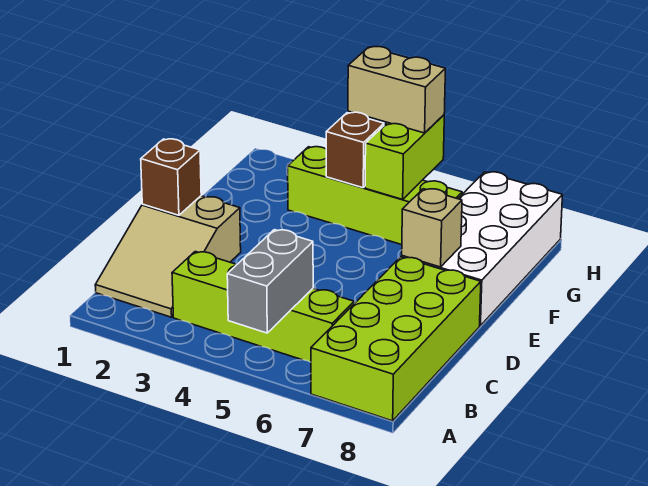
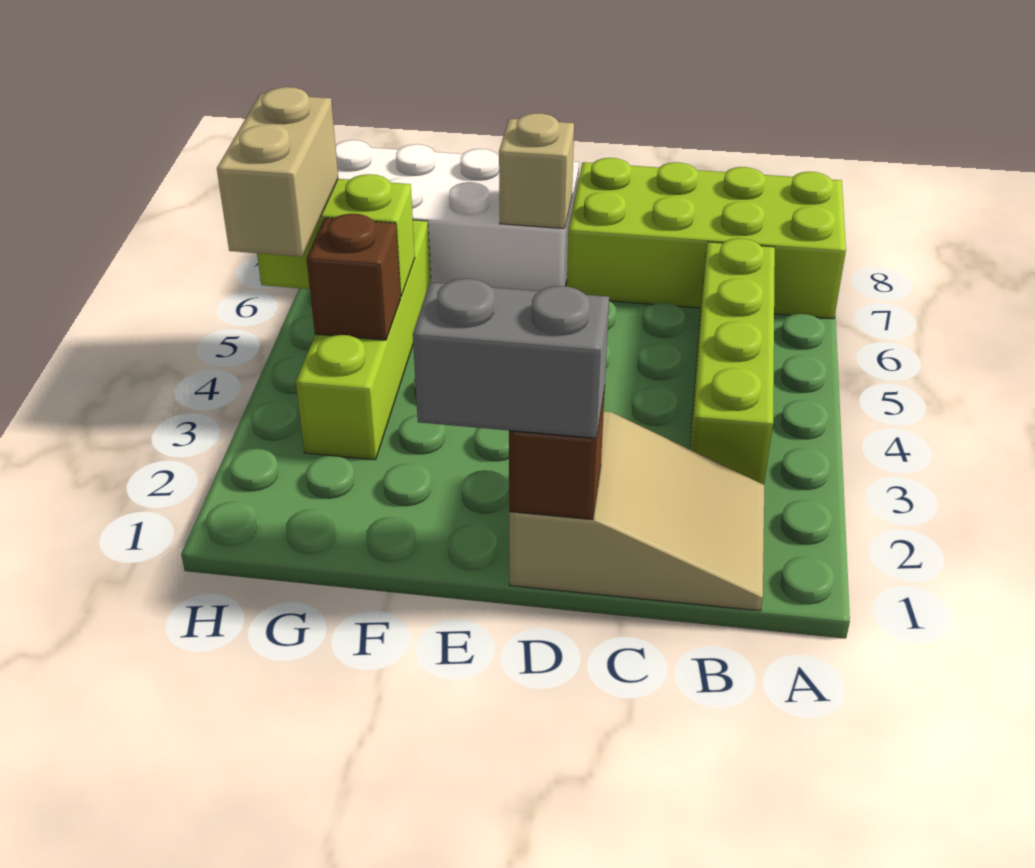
grey brick A5:B5 level 2 -> grey brick D1:E1 level 3

